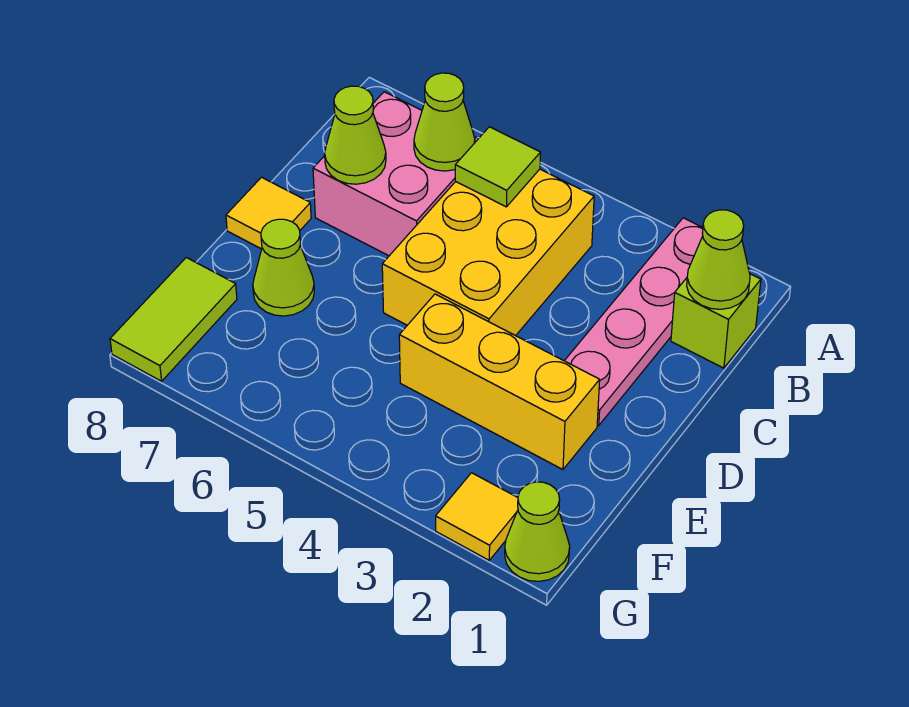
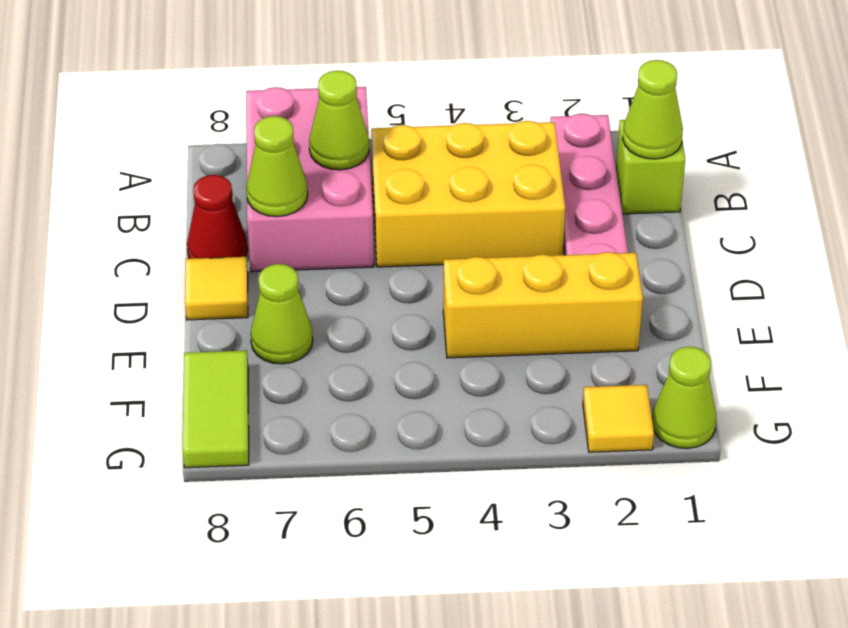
yellow brick B4:D5 level 1 -> yellow brick B3:C5 level 1
lime tile B5 level 2 -> none
pink brick B6:C7 level 1 -> pink brick A6:C7 level 1
none -> red cone C8 level 1

